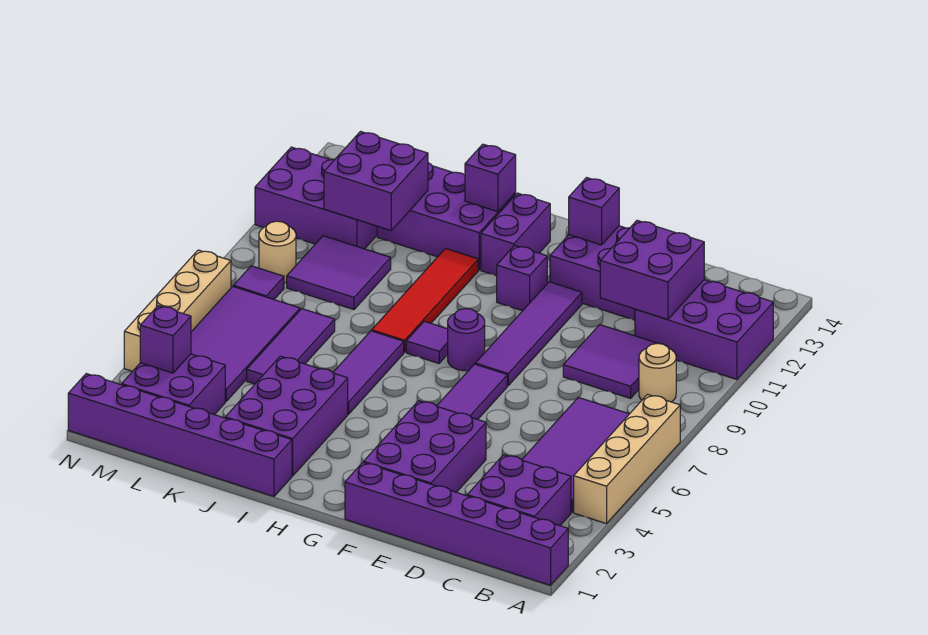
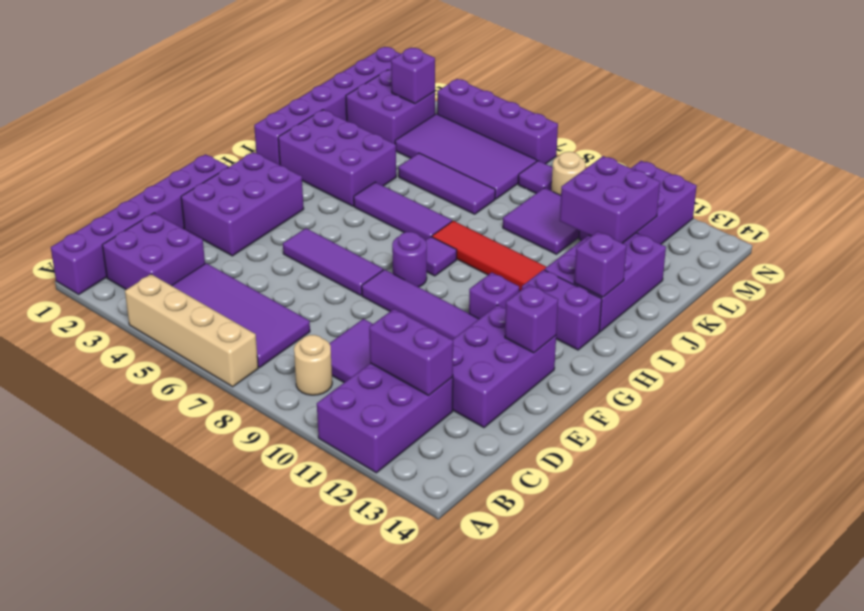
purple brick C11:D12 level 2 -> purple brick C11:C12 level 2
purple brick E2:F4 level 1 -> purple brick E2:G3 level 1
tan brick N4:N7 level 1 -> purple brick N4:N7 level 1

